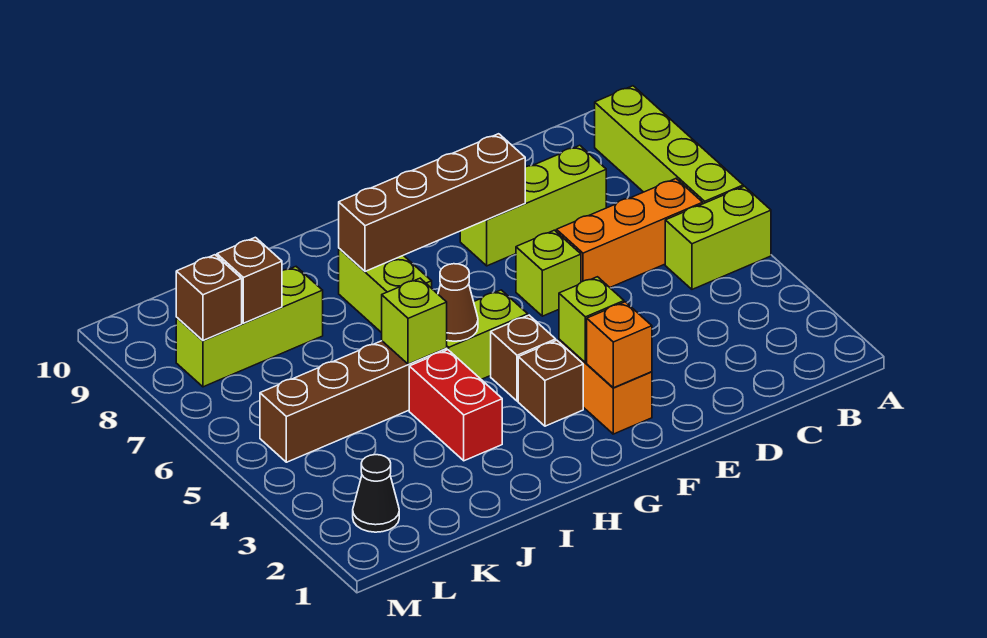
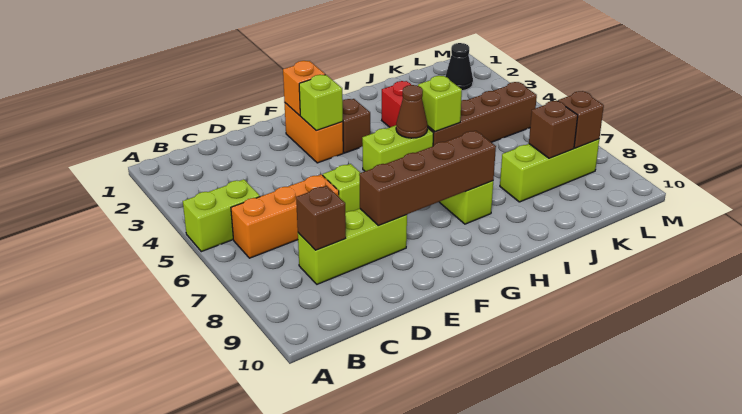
lime brick A6:A9 level 1 -> none
brown brick G4 level 1 -> brown brick C8 level 2

